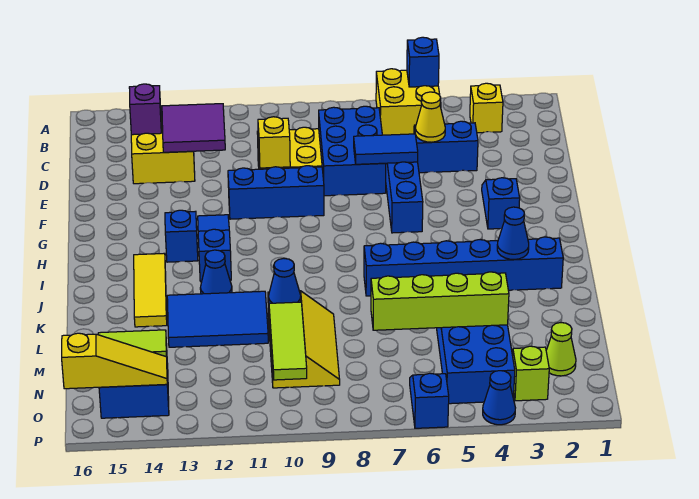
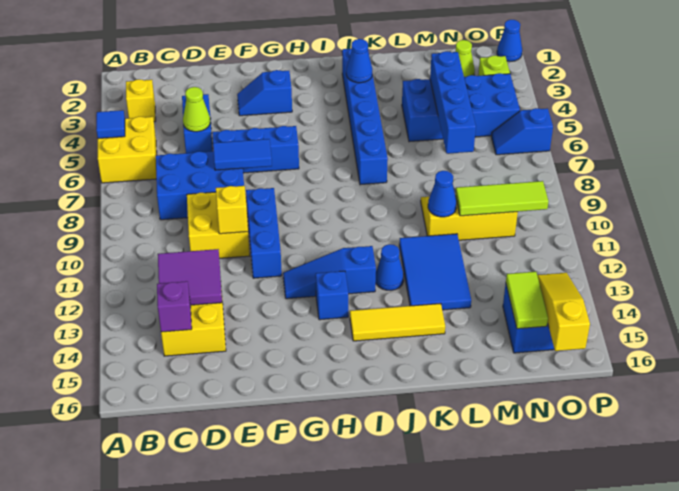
blue brick A5 level 2 -> blue tile A5 level 2
yellow cone D5 level 2 -> lime cone D5 level 2
blue tile E6:E7 level 2 -> blue tile E7:F7 level 2
lime brick M4:M7 level 2 -> blue brick M4:M7 level 2
blue cone P4 level 1 -> blue cone P1 level 1

